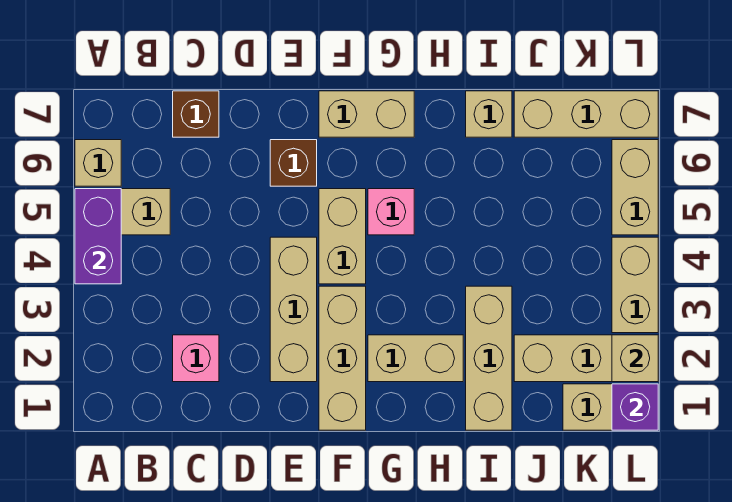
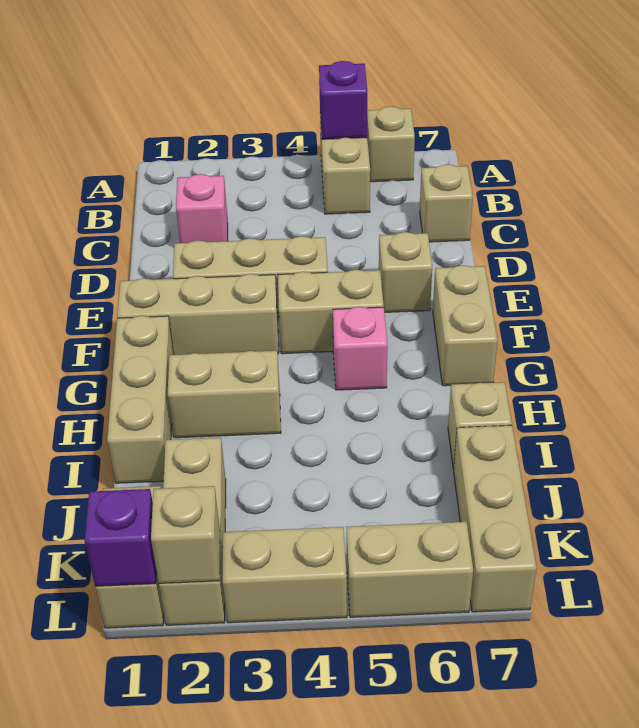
purple brick A4:A5 level 2 -> purple brick A5 level 2
brown brick C7 level 1 -> tan brick C7 level 1
brown brick E6 level 1 -> tan brick E6 level 1
tan brick G2:H2 level 1 -> tan brick H2:H3 level 1
tan brick I1:I3 level 1 -> tan brick G1:I1 level 1

